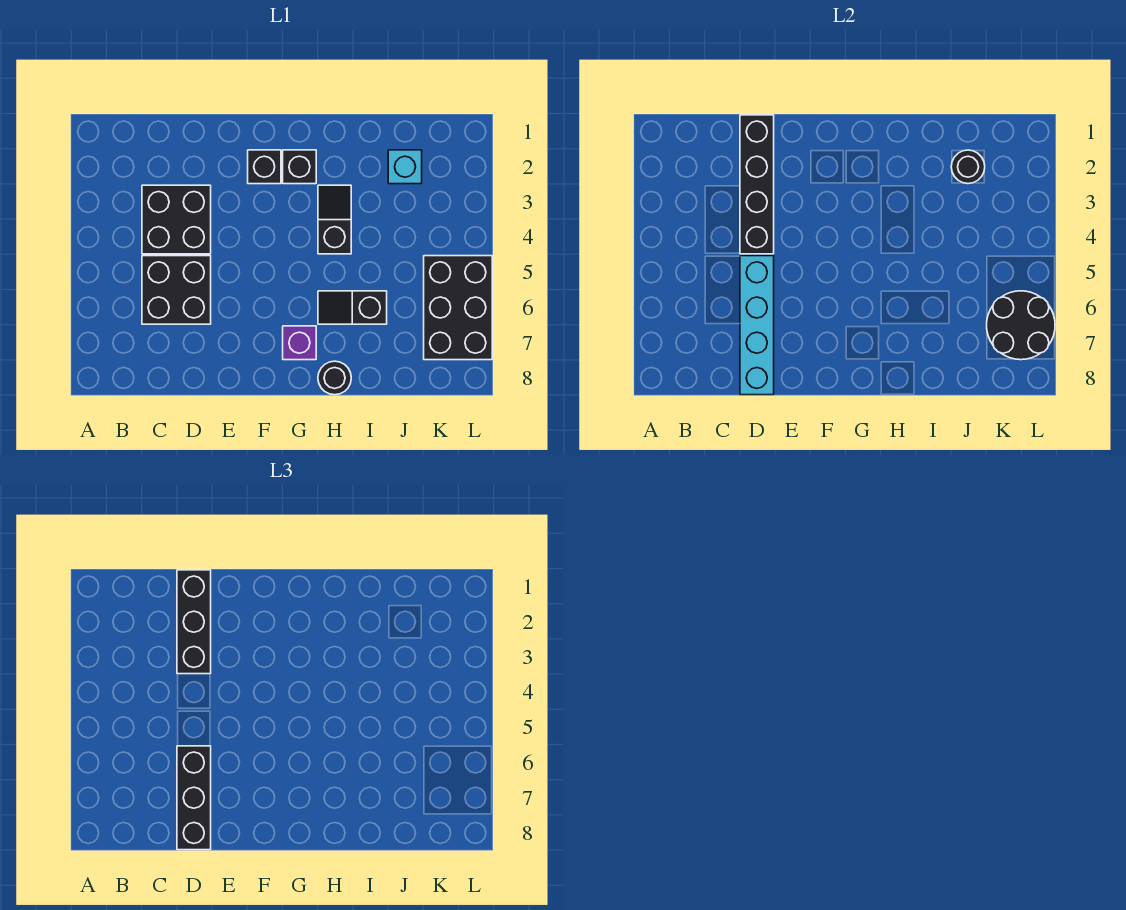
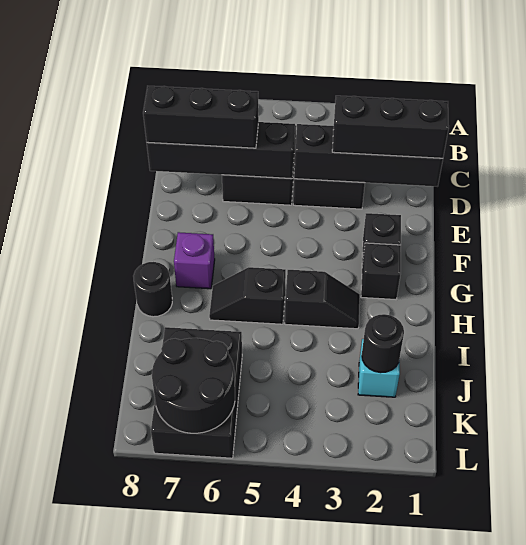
cyan brick D5:D8 level 2 -> black brick D5:D8 level 2
black slope H6:I6 level 1 top I -> black slope H5:H6 level 1 top 5
black brick K5:L7 level 1 -> black brick J6:L7 level 1

